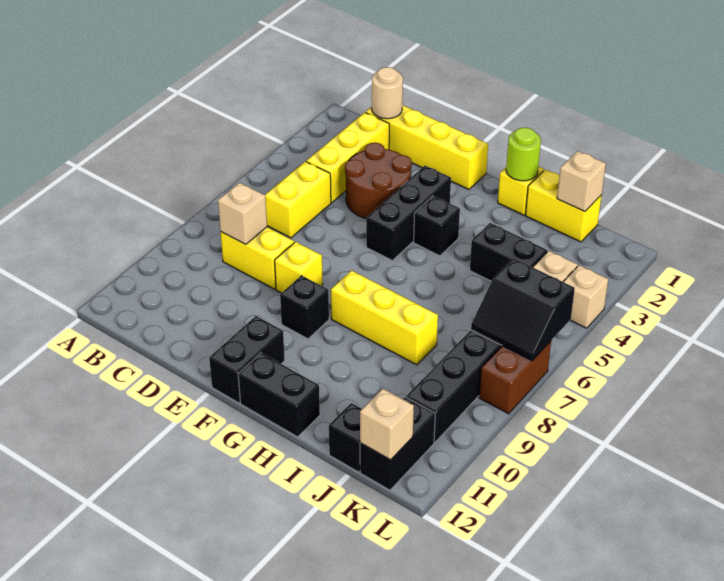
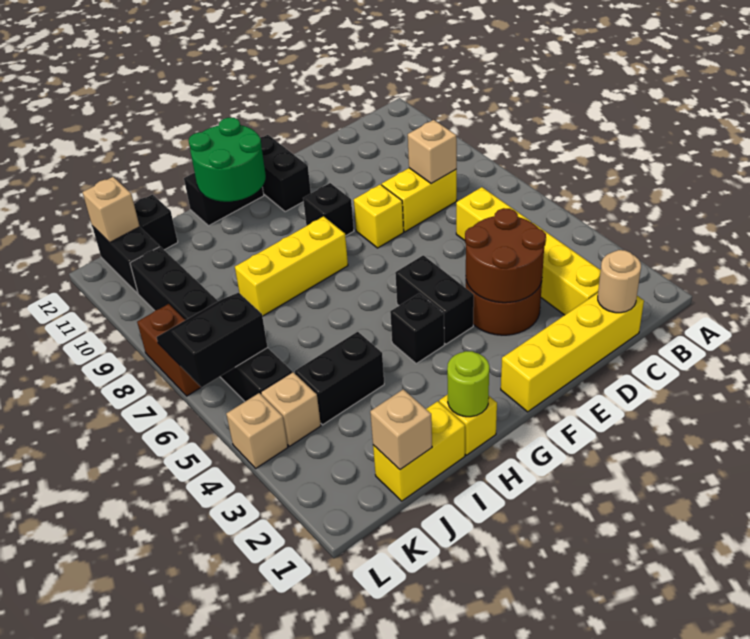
none -> brown round brick D3:E4 level 2
black brick F3:F5 level 1 -> black brick F4:F5 level 1
none -> green round brick G11:H12 level 2

